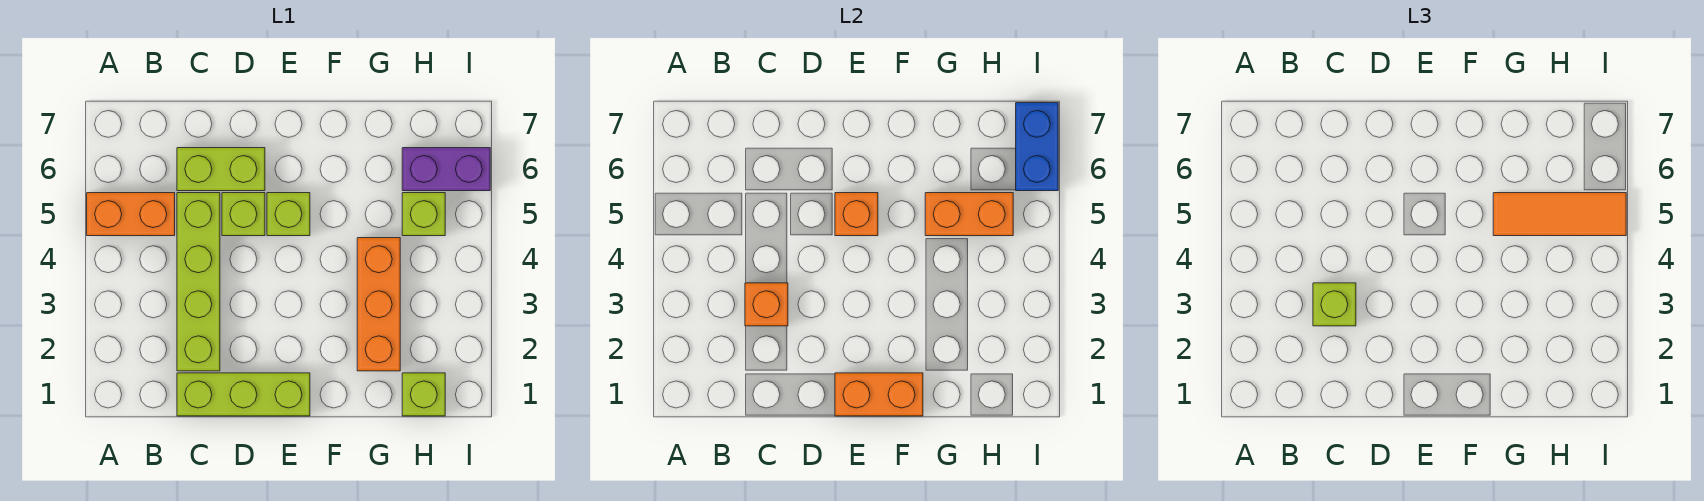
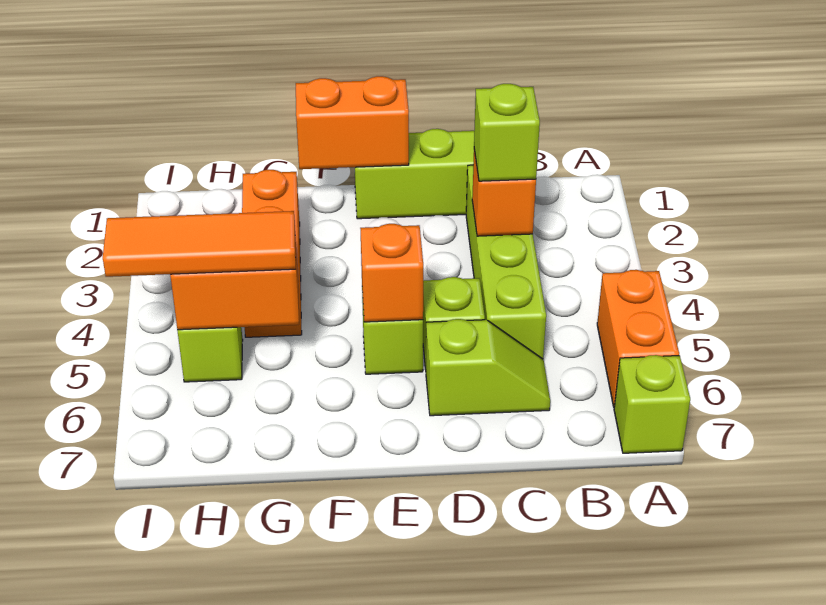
orange brick A5:B5 level 1 -> orange brick A5:A6 level 1
lime brick C6:D6 level 1 -> lime slope C6:D6 level 1 top D
lime brick H1 level 1 -> lime brick A7 level 1
purple brick H6:I6 level 1 -> none
blue brick I6:I7 level 2 -> none

